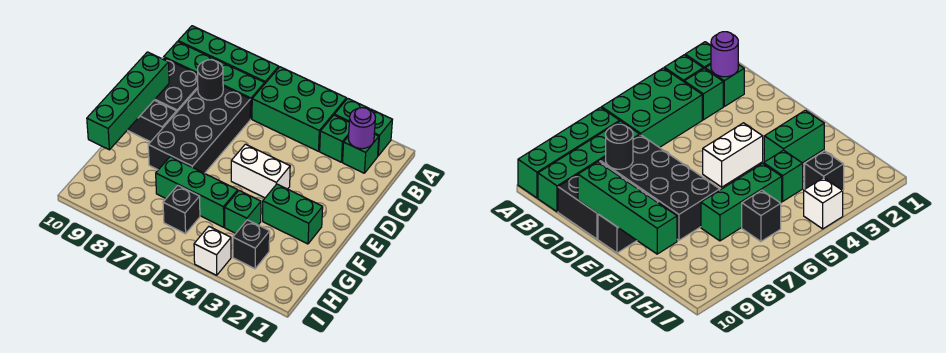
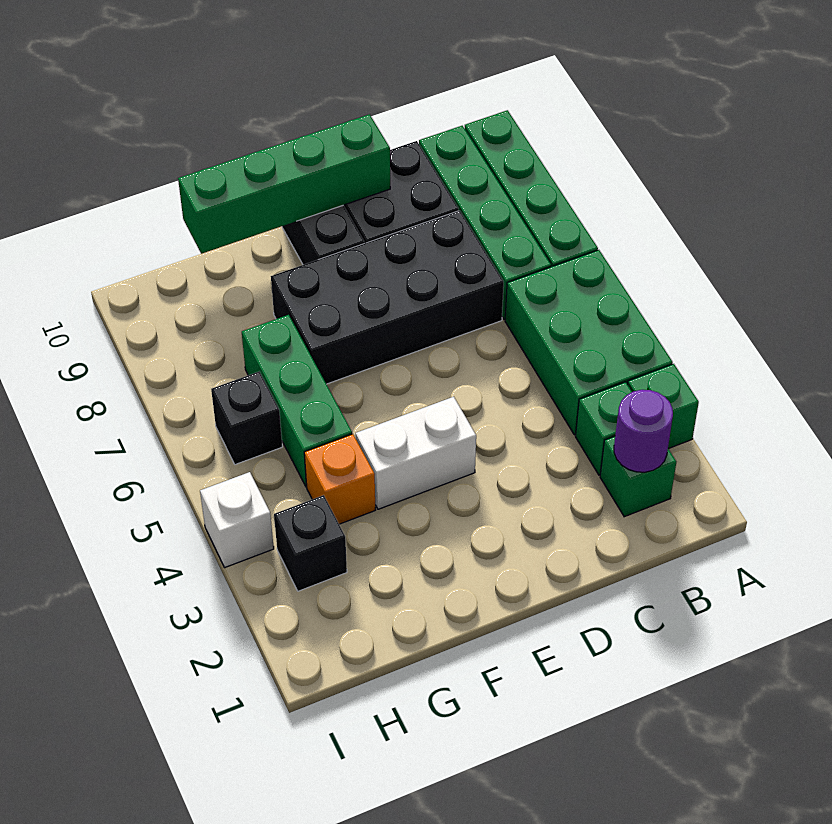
green brick A2 level 1 -> none
black round brick C8 level 2 -> none
white brick E4:E5 level 1 -> white brick E4:F4 level 1
green brick F2:F3 level 1 -> none
green brick G4 level 1 -> orange brick G4 level 1

